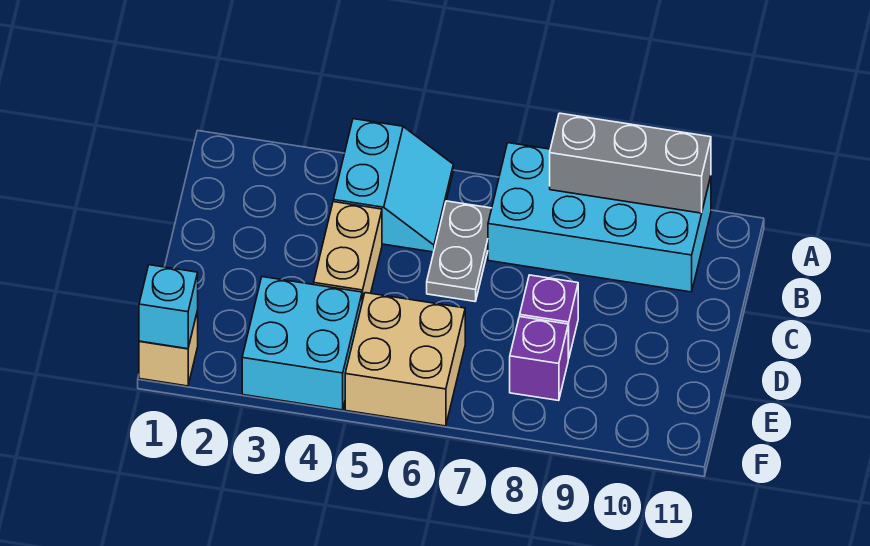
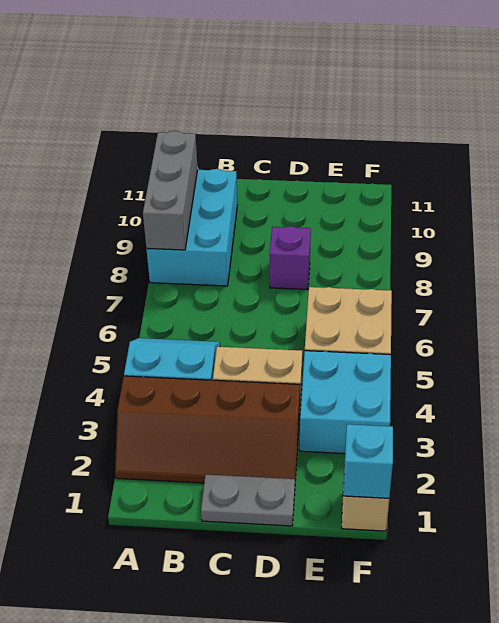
none -> brown slope A2:D3 level 1 top 3
cyan brick A7:B10 level 1 -> cyan brick A8:B10 level 1
grey plate B6:C6 level 1 -> grey plate C1:D1 level 1
purple brick E8 level 1 -> none

